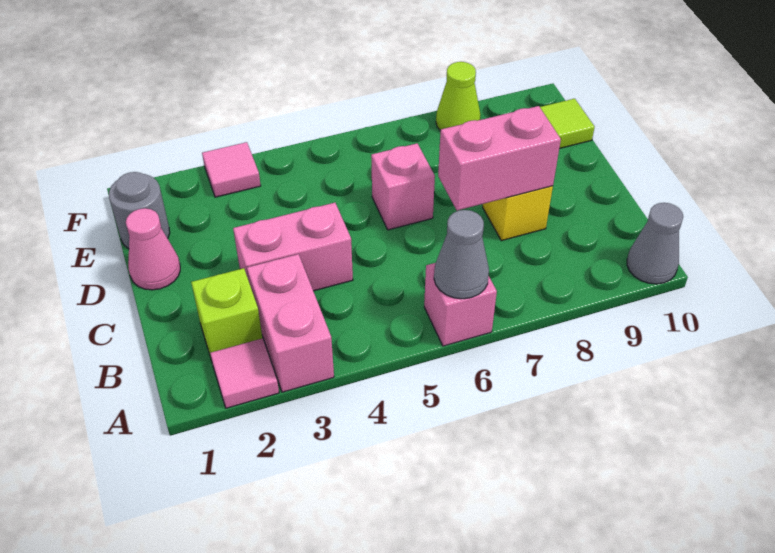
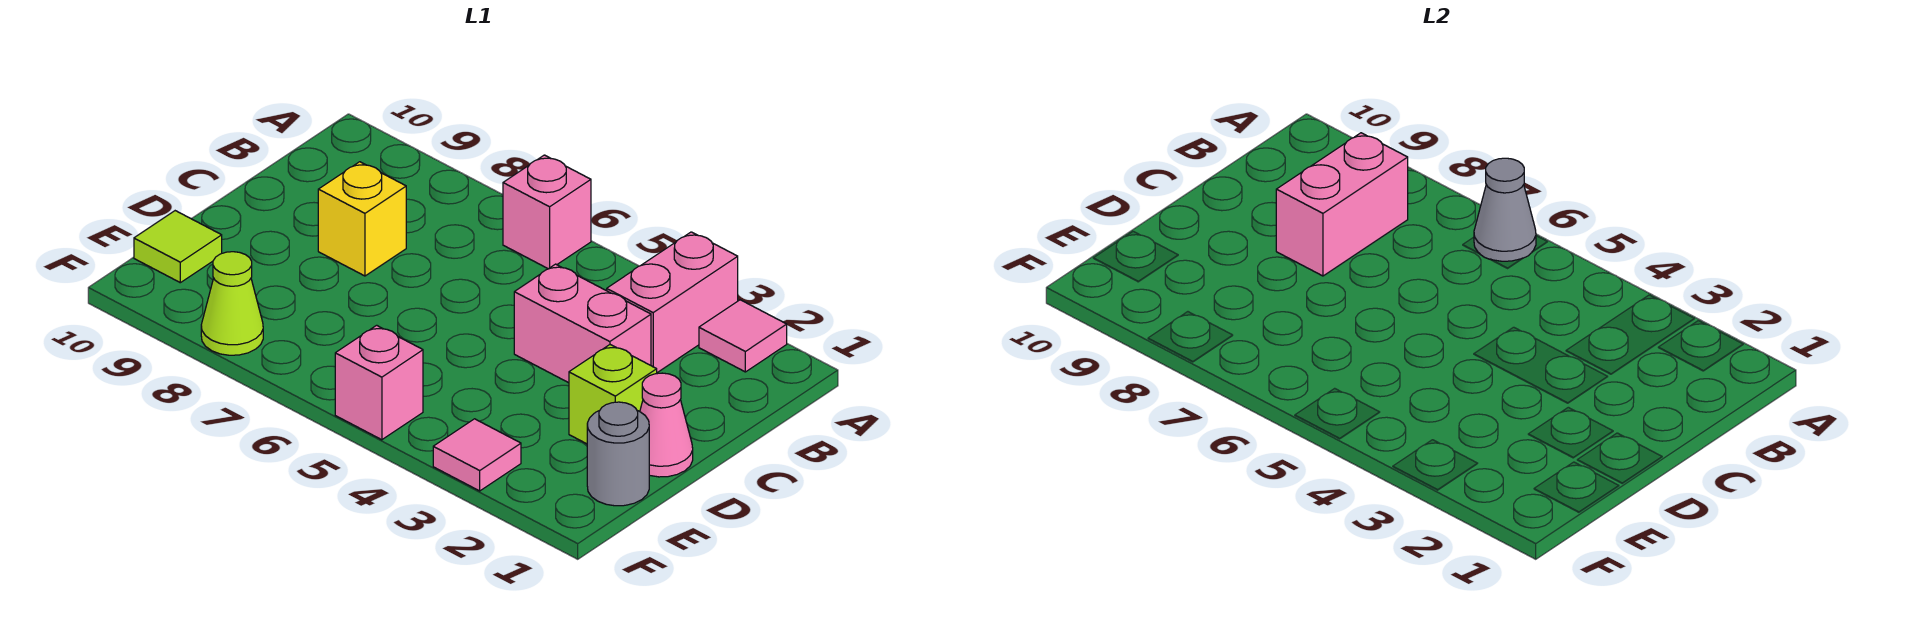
grey cone A10 level 1 -> none
lime brick B2 level 1 -> lime brick D2 level 1
pink brick C7:C8 level 2 -> pink brick B8:C8 level 2
pink brick D6 level 1 -> pink brick F5 level 1

